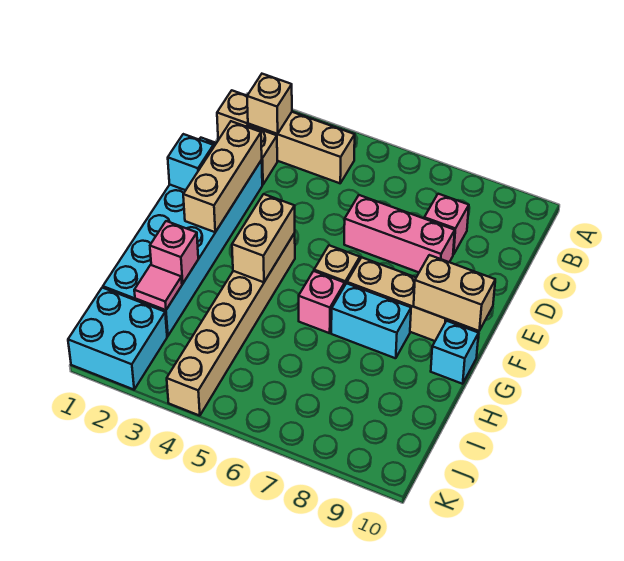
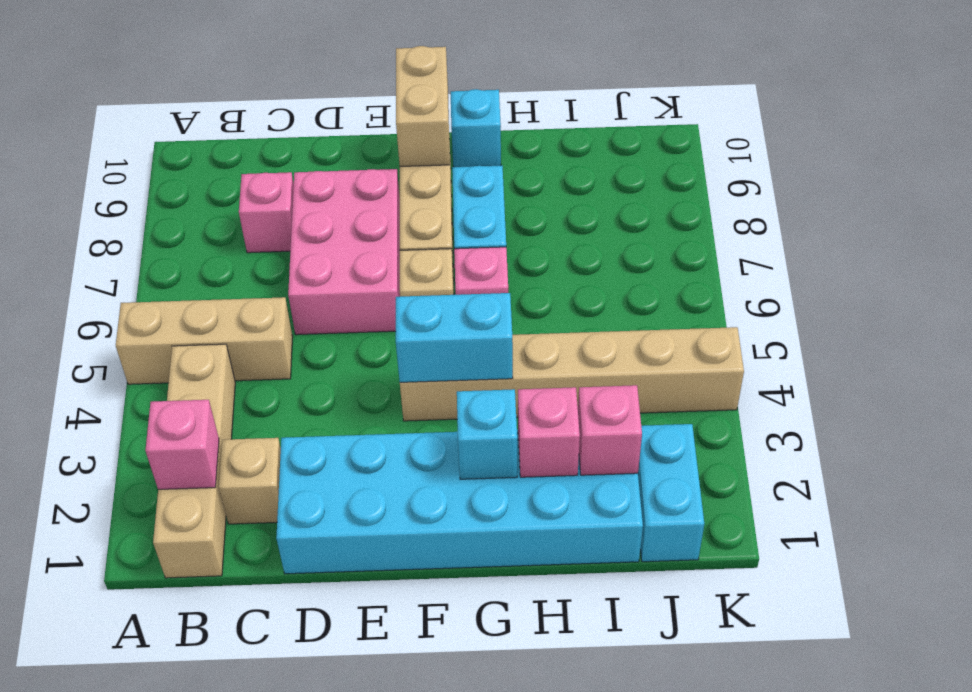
tan brick B2 level 2 -> pink brick B2 level 2
tan brick D2:F2 level 2 -> tan brick A5:C5 level 1
pink brick D6:D8 level 1 -> pink brick D6:E8 level 1
cyan brick E1 level 2 -> cyan brick G2 level 2
tan brick F4:G4 level 2 -> cyan brick F4:G4 level 2
pink tile I2 level 2 -> pink brick I2 level 2
cyan brick J1:K2 level 1 -> cyan brick J1:J2 level 1

